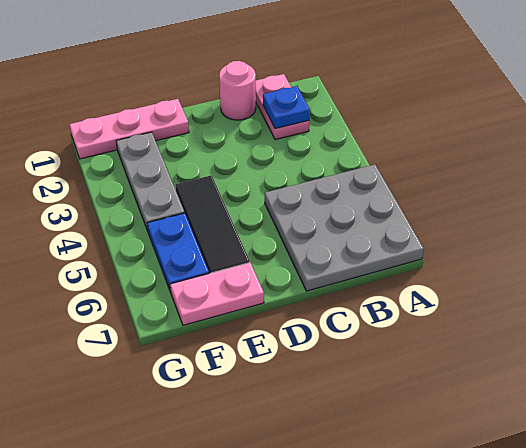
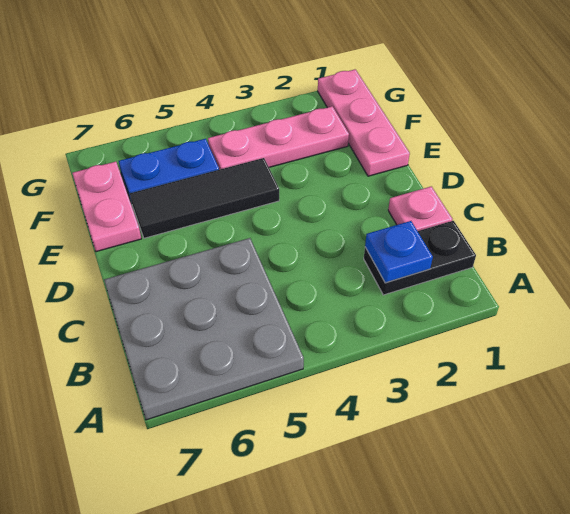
pink plate B1:B2 level 1 -> black plate B1:B2 level 1
pink round brick C1 level 1 -> pink plate C1 level 1
grey plate F2:F4 level 1 -> pink plate F2:F4 level 1

